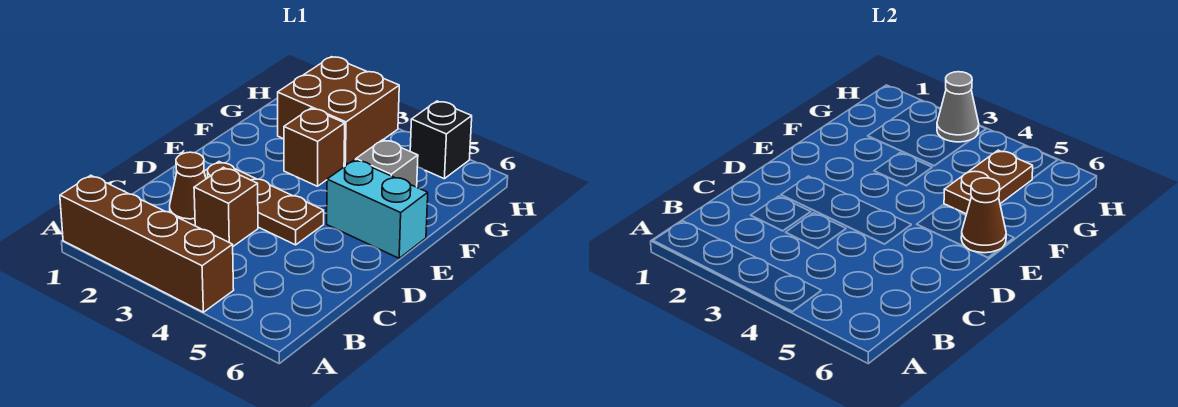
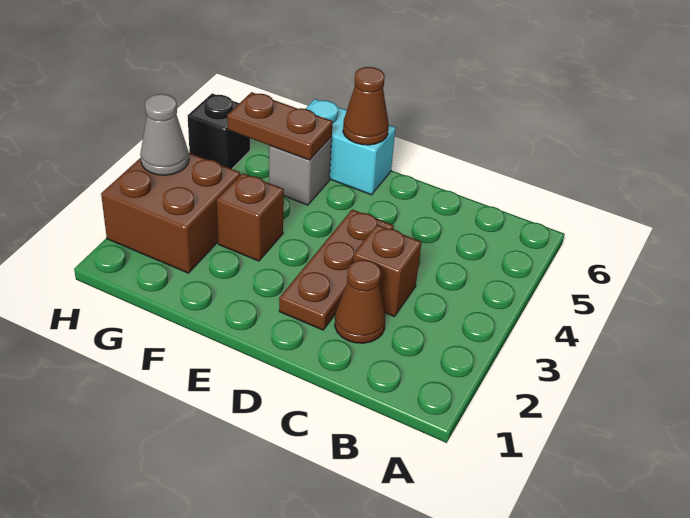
brown brick A1:A4 level 1 -> none
cyan brick E5:E6 level 1 -> cyan brick E6:F6 level 1

